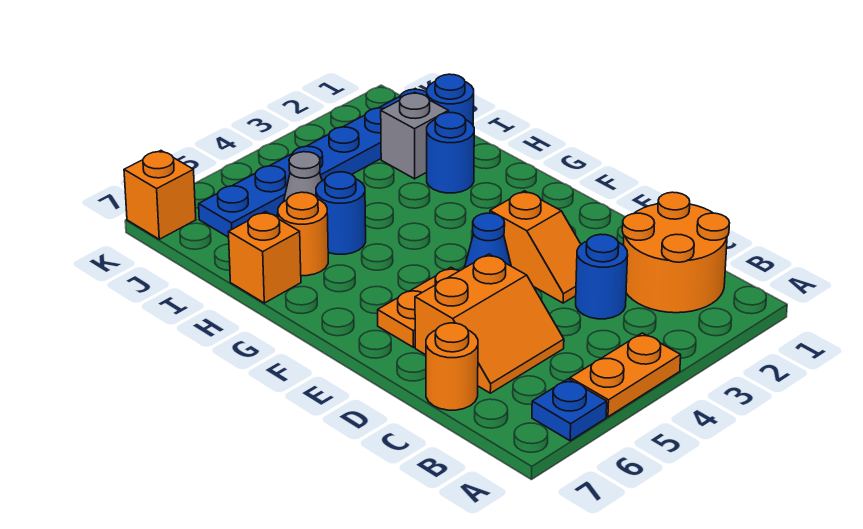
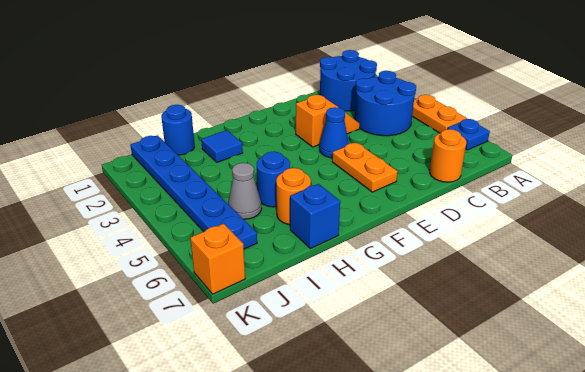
orange round brick B1:C2 level 1 -> blue round brick B1:C2 level 1
blue round brick C3 level 1 -> blue round brick B3:C4 level 1
orange slope C5:D6 level 1 top D -> none
blue round brick H2 level 1 -> blue tile H2 level 1
orange brick H7 level 1 -> blue brick H7 level 1
grey brick I2 level 1 -> none

